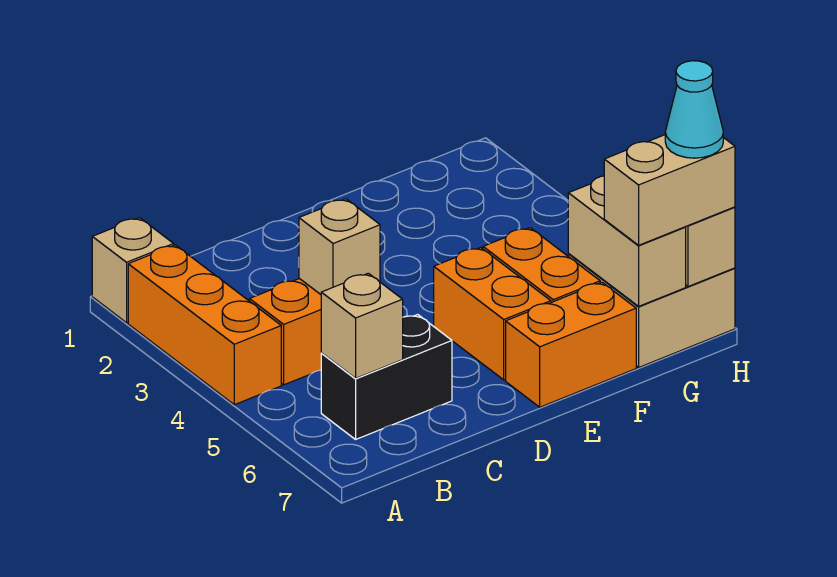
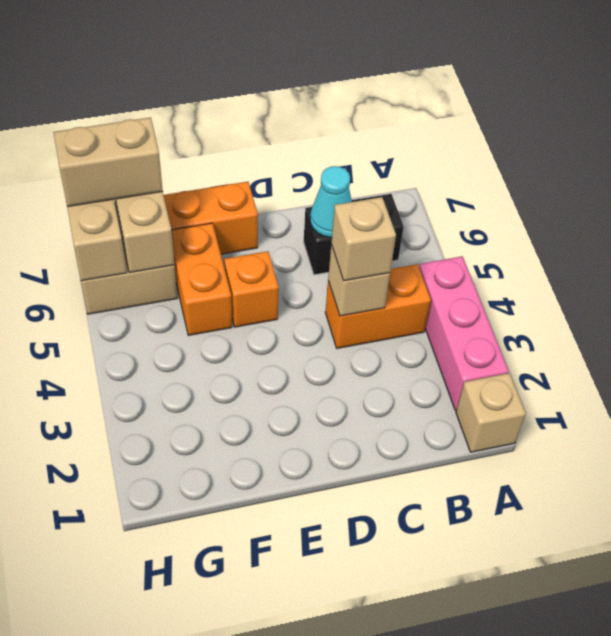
orange brick A2:A4 level 1 -> pink brick A2:A4 level 1
tan brick B6 level 2 -> tan brick C4 level 3
orange brick E5:E6 level 1 -> orange brick E5 level 1
cyan cone H7 level 4 -> cyan cone C6 level 2

